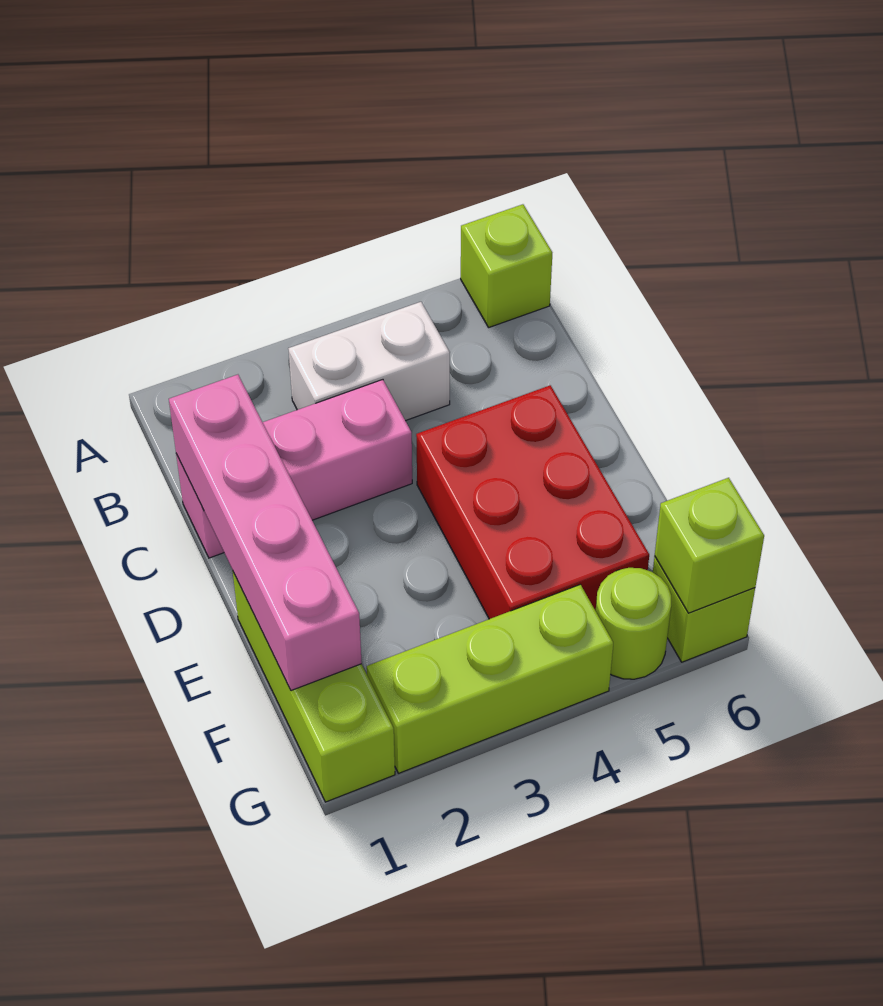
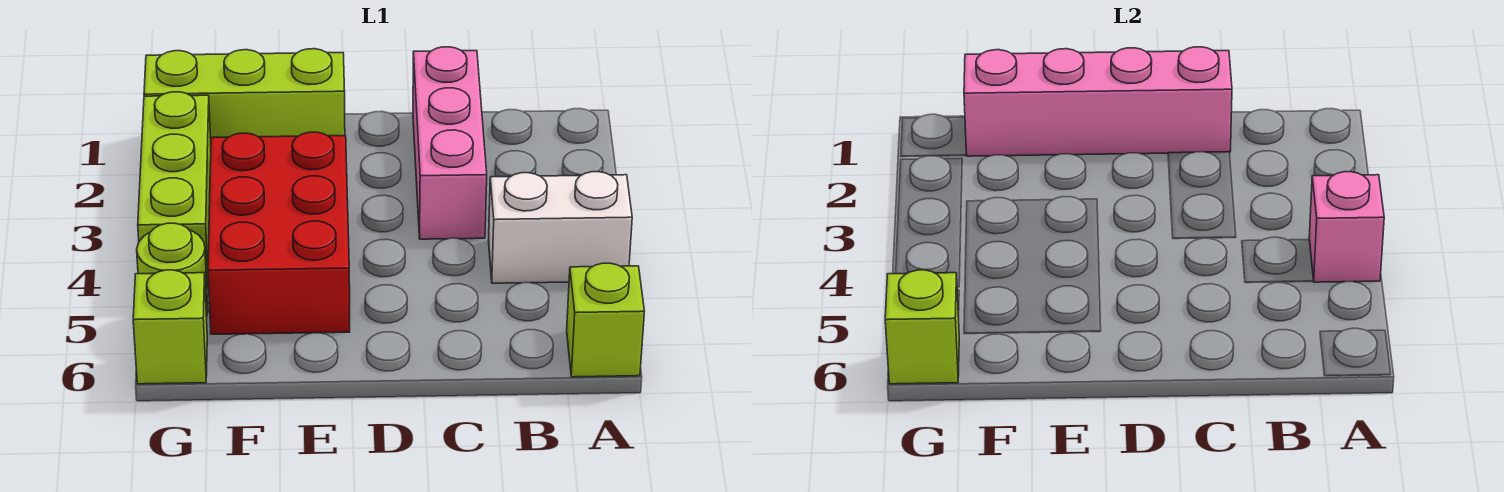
none -> pink brick A4 level 2
white brick B3:B4 level 1 -> white brick A4:B4 level 1
red brick D4:F5 level 1 -> red brick E3:F5 level 1

